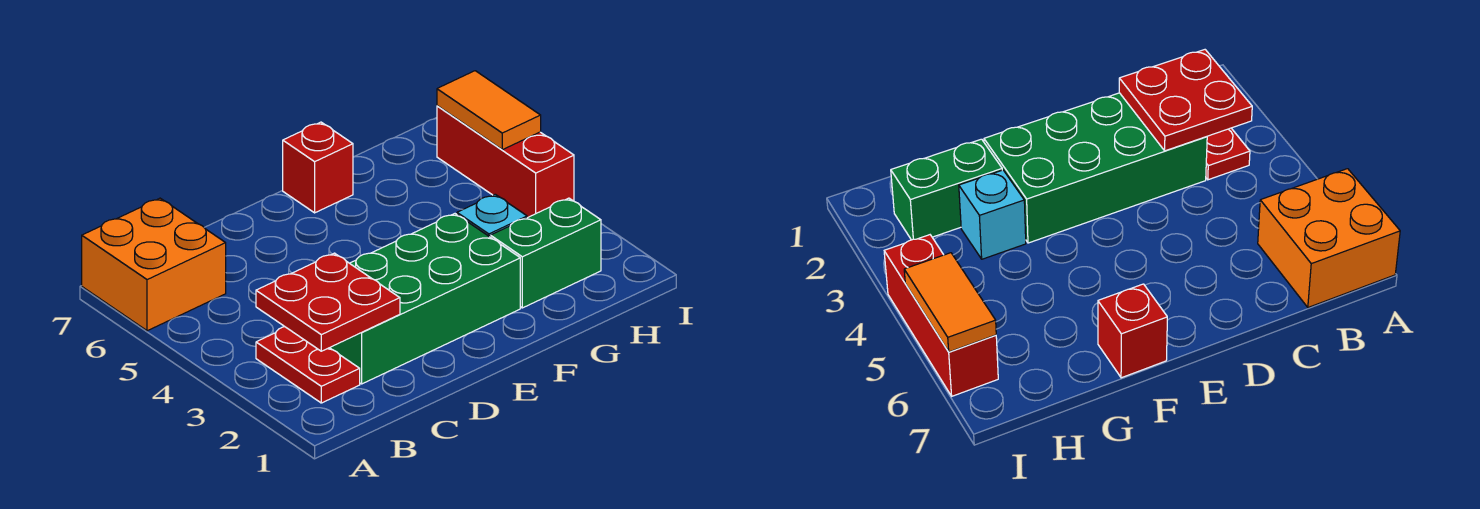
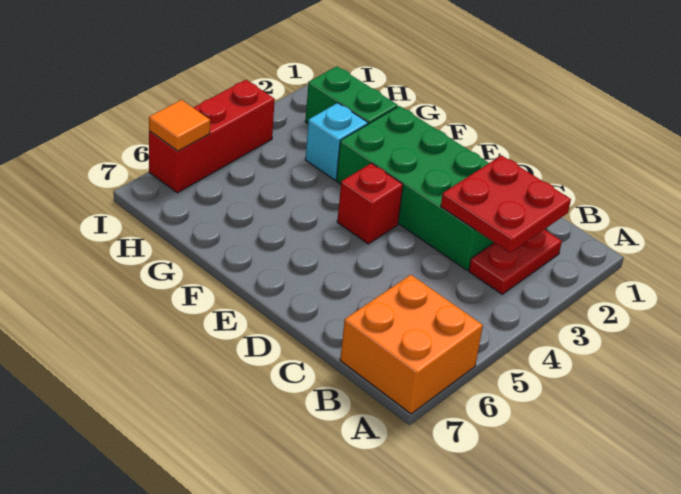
red brick F7 level 1 -> red brick E4 level 1
orange tile I5:I6 level 2 -> orange tile I6 level 2

